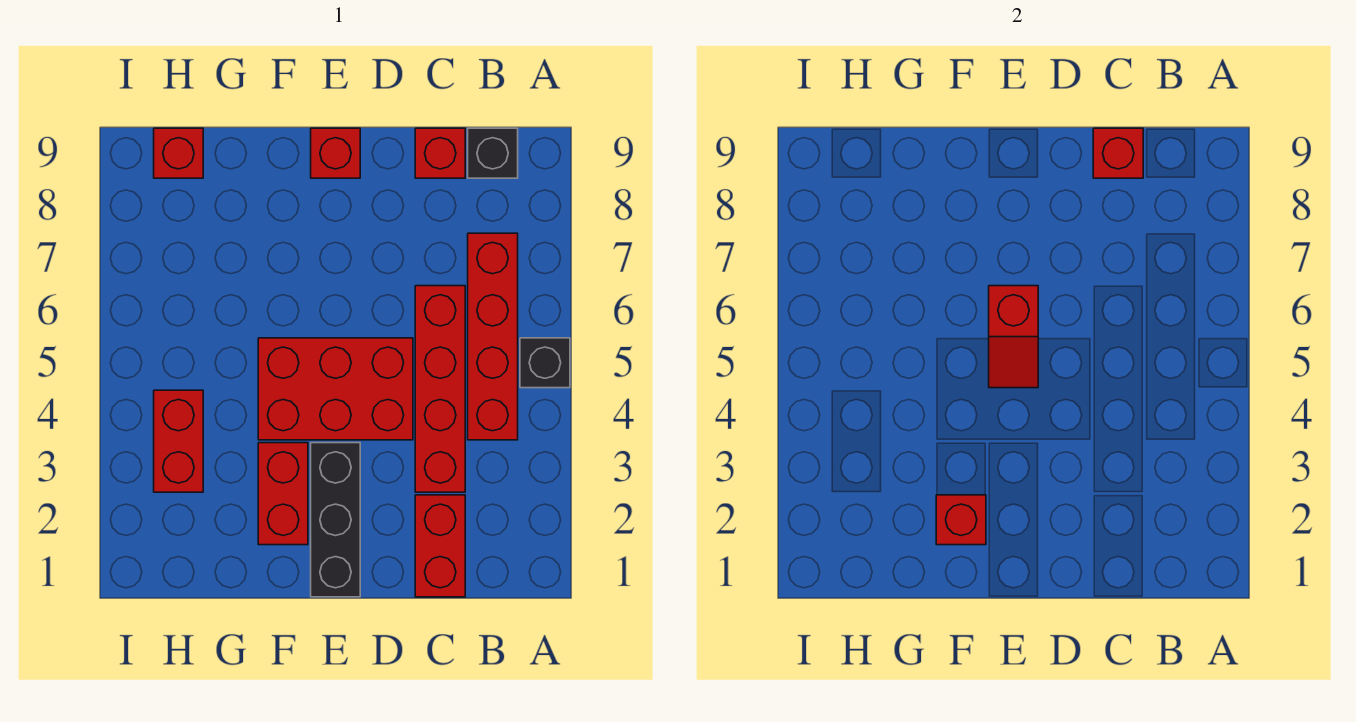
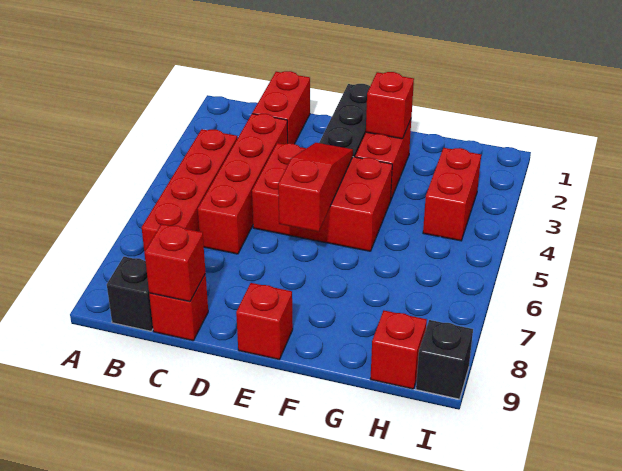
black brick A5 level 1 -> black brick I9 level 1
red slope E5:E6 level 2 top 6 -> red slope E4:E6 level 2 top 6

